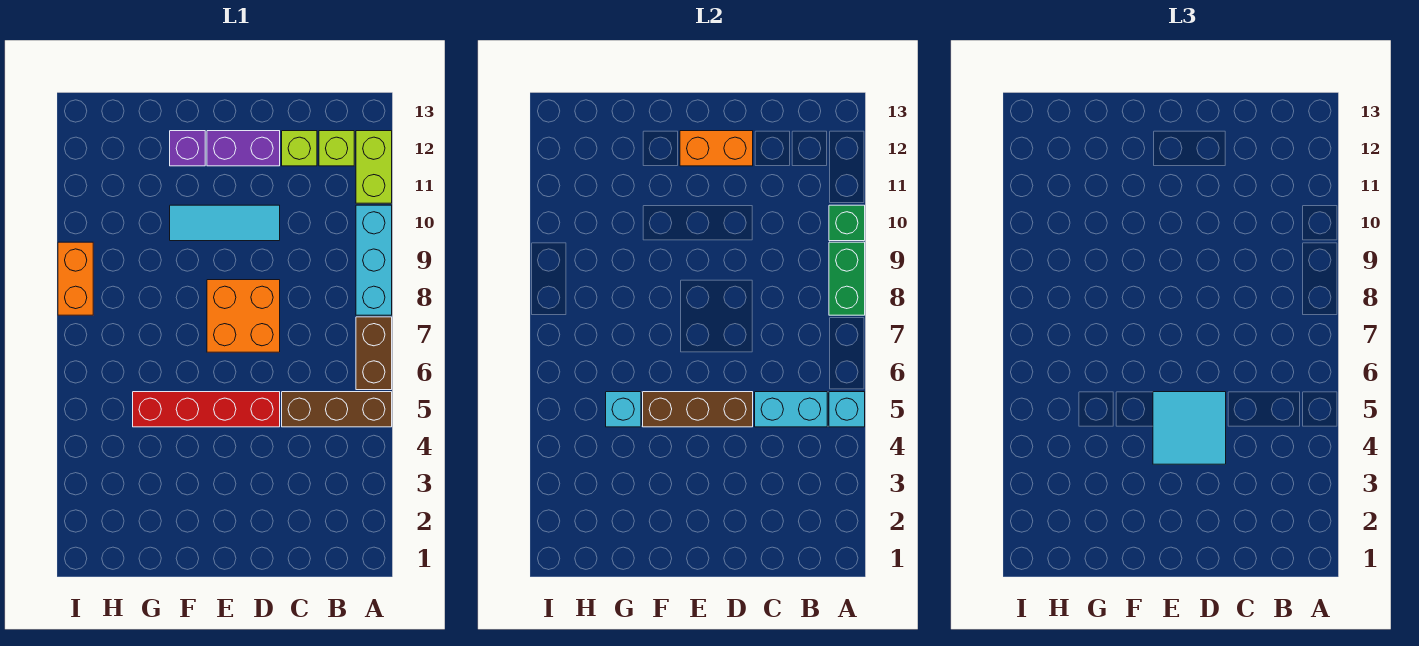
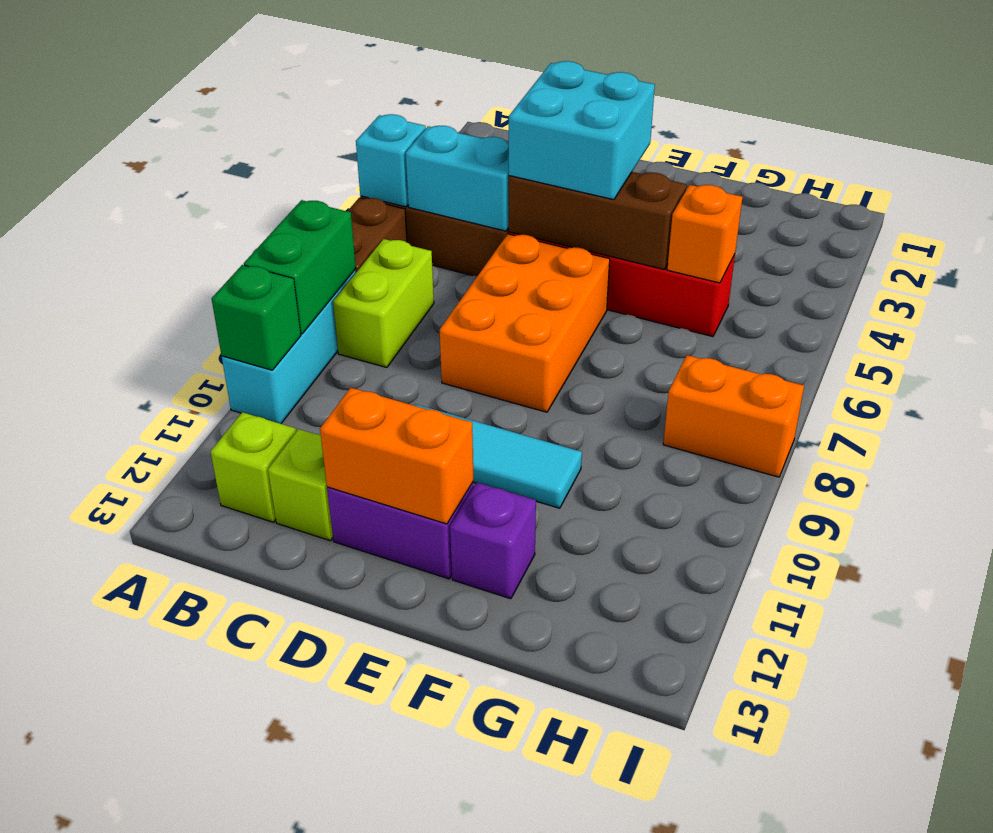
lime brick A11:A12 level 1 -> lime brick B7:B8 level 1
cyan tile D4:E5 level 3 -> cyan brick D4:E5 level 3
orange brick D7:E8 level 1 -> orange brick D6:E8 level 1
cyan brick G5 level 2 -> orange brick G5 level 2
orange brick I8:I9 level 1 -> orange brick H8:I8 level 1

